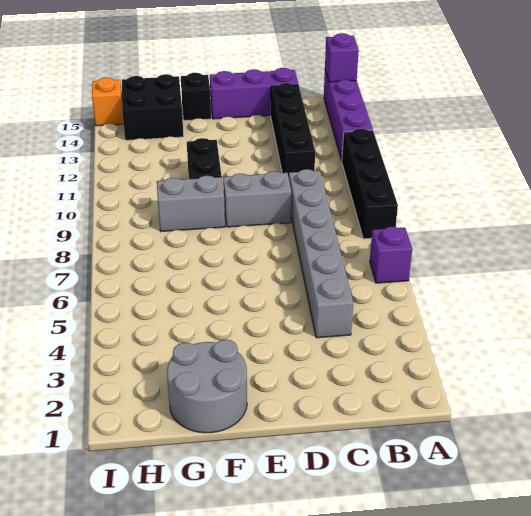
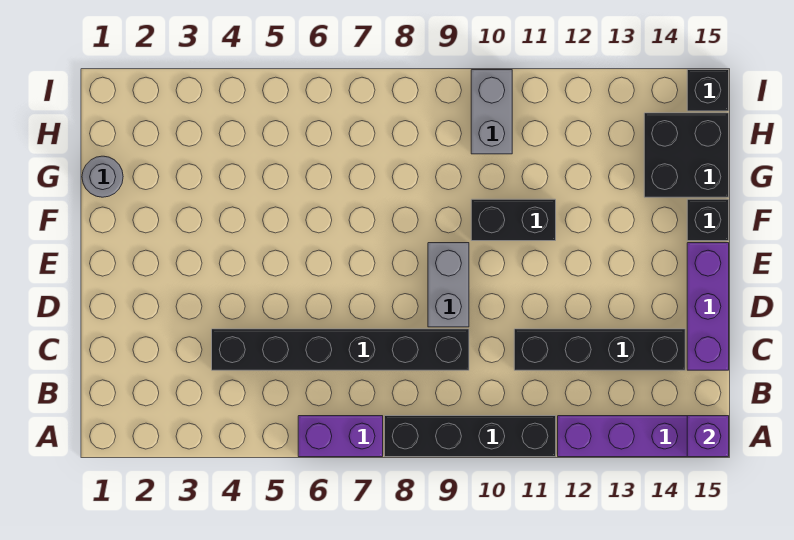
purple brick A6 level 1 -> purple brick A6:A7 level 1
grey brick C4:C9 level 1 -> black brick C4:C9 level 1
grey round brick F1:G2 level 1 -> grey round brick G1 level 1
grey brick F9:G9 level 1 -> grey brick H10:I10 level 1
orange brick I15 level 1 -> black brick I15 level 1

